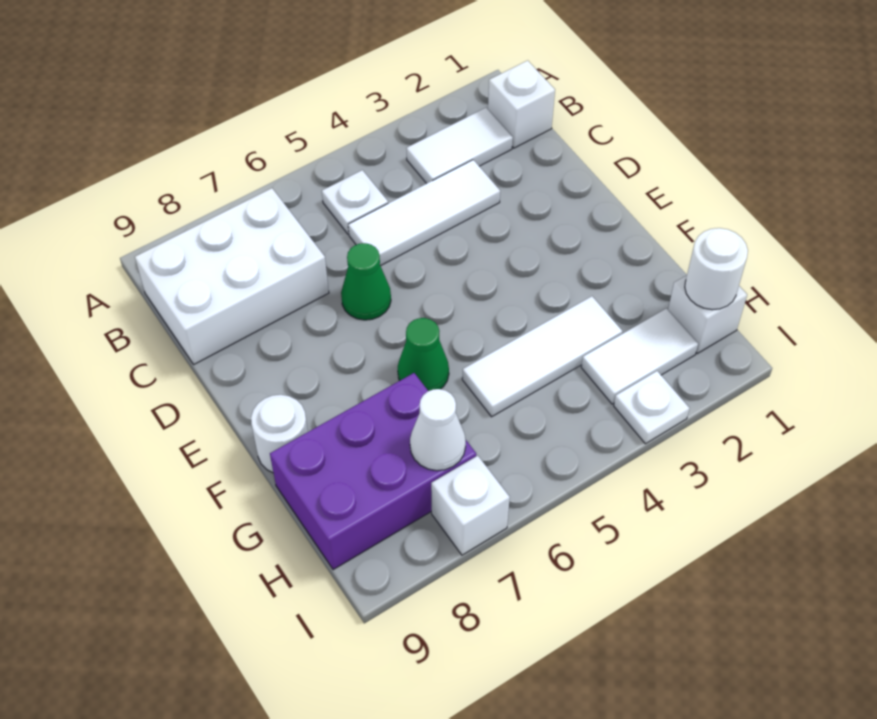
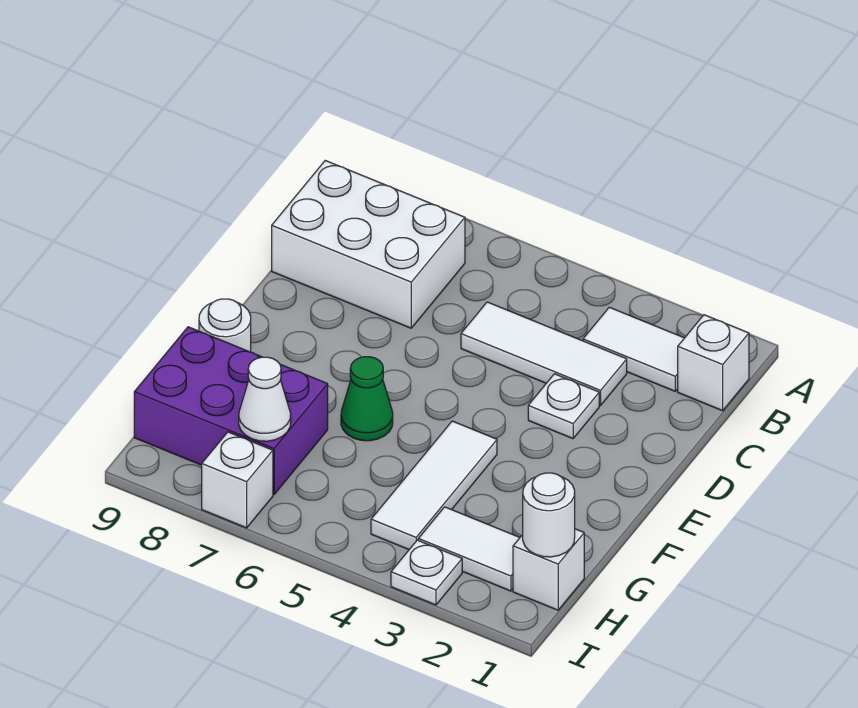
white plate B5 level 1 -> white plate D3 level 1
green cone D6 level 1 -> none
white tile G3:G5 level 1 -> white tile F4:H4 level 1

